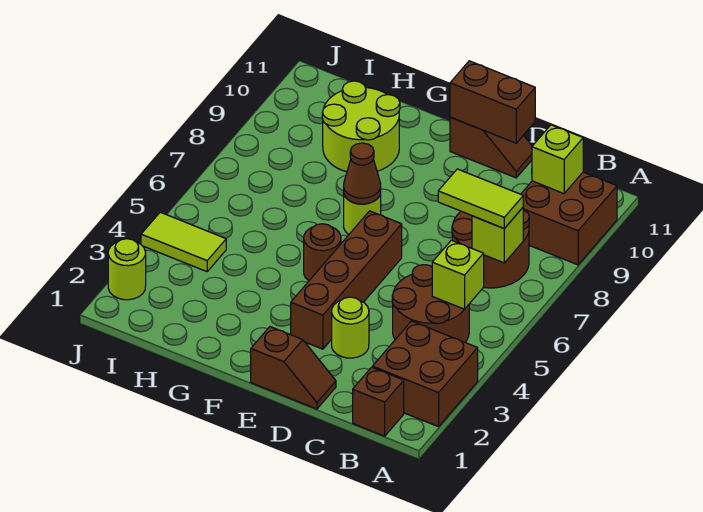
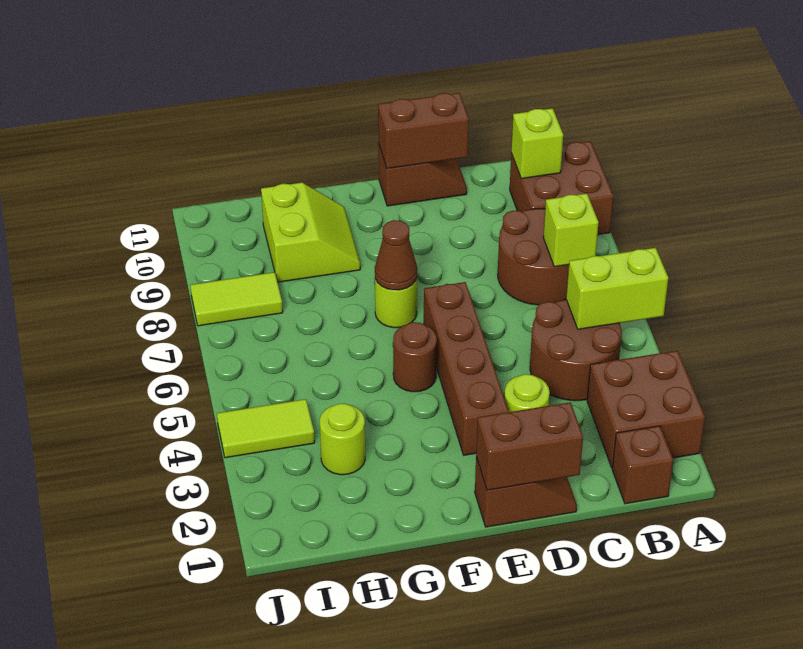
lime brick B5 level 2 -> lime brick A5:B5 level 2
lime tile B7:C7 level 3 -> lime tile I8:J8 level 1
none -> brown brick D1:E1 level 2
lime round brick G9:H10 level 1 -> lime slope G9:H10 level 1 top H
lime round brick J2 level 1 -> lime round brick H3 level 1

